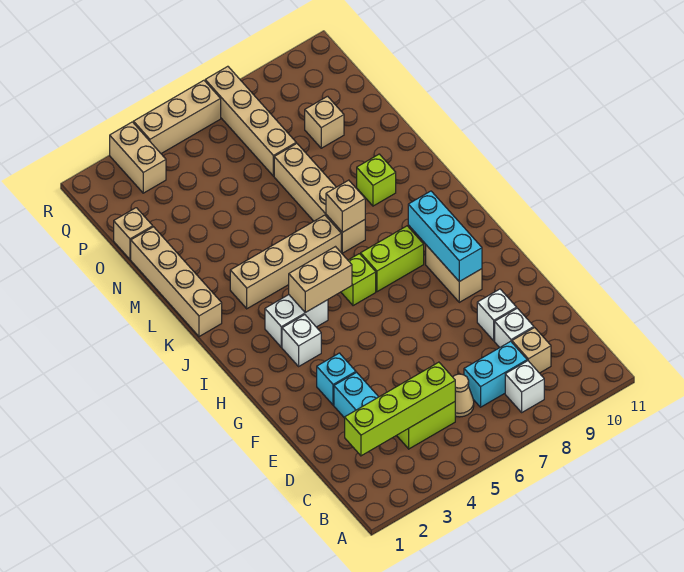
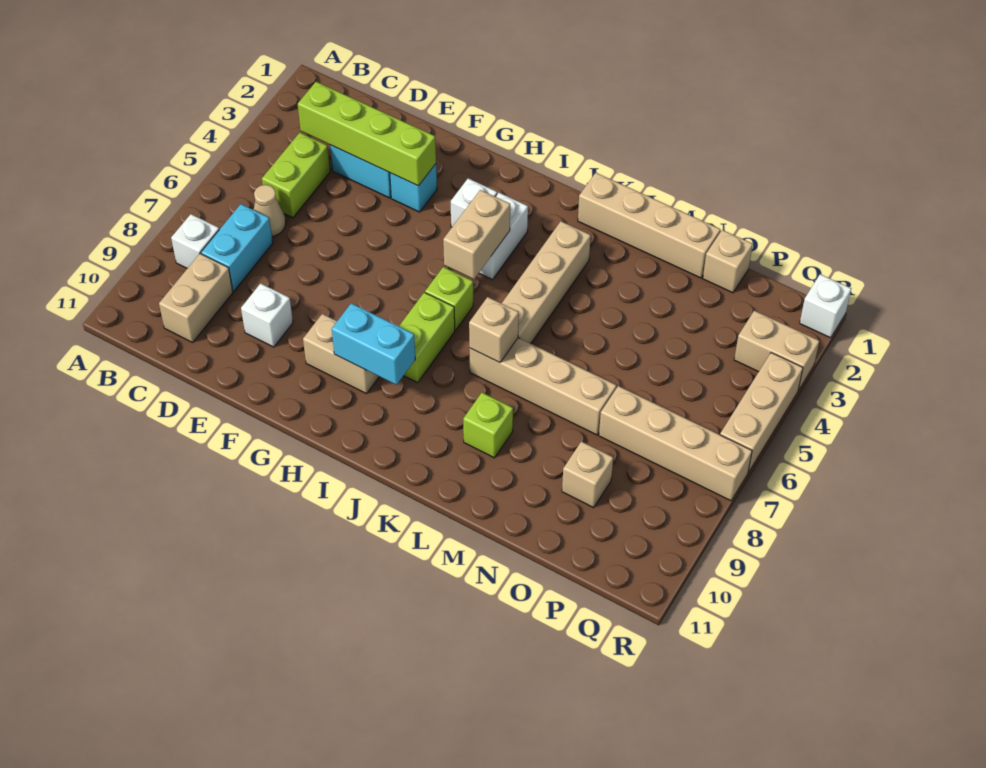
lime brick C2:C5 level 2 -> lime brick C3:F3 level 2
tan brick C9 level 1 -> tan brick C9:C10 level 1
white brick D9 level 1 -> white brick R1 level 1
cyan brick G9:I9 level 2 -> cyan brick H9:I9 level 2

